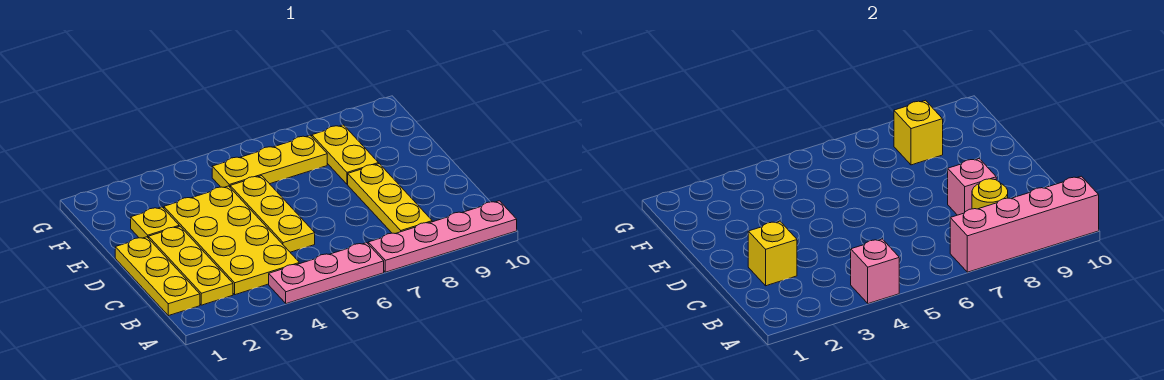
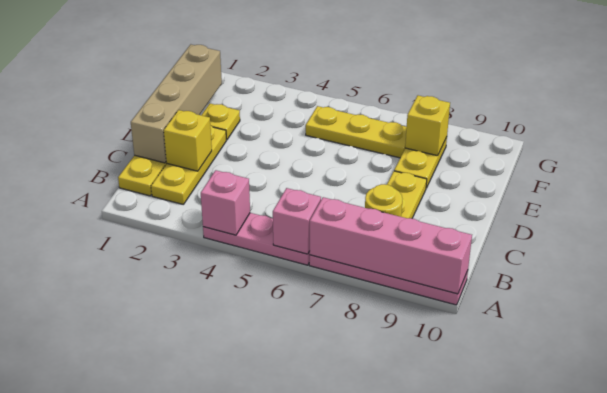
yellow plate B3:E4 level 1 -> none
none -> tan brick C1:F1 level 2
yellow plate C5:E5 level 1 -> none
pink brick C8 level 2 -> pink brick A6 level 2

